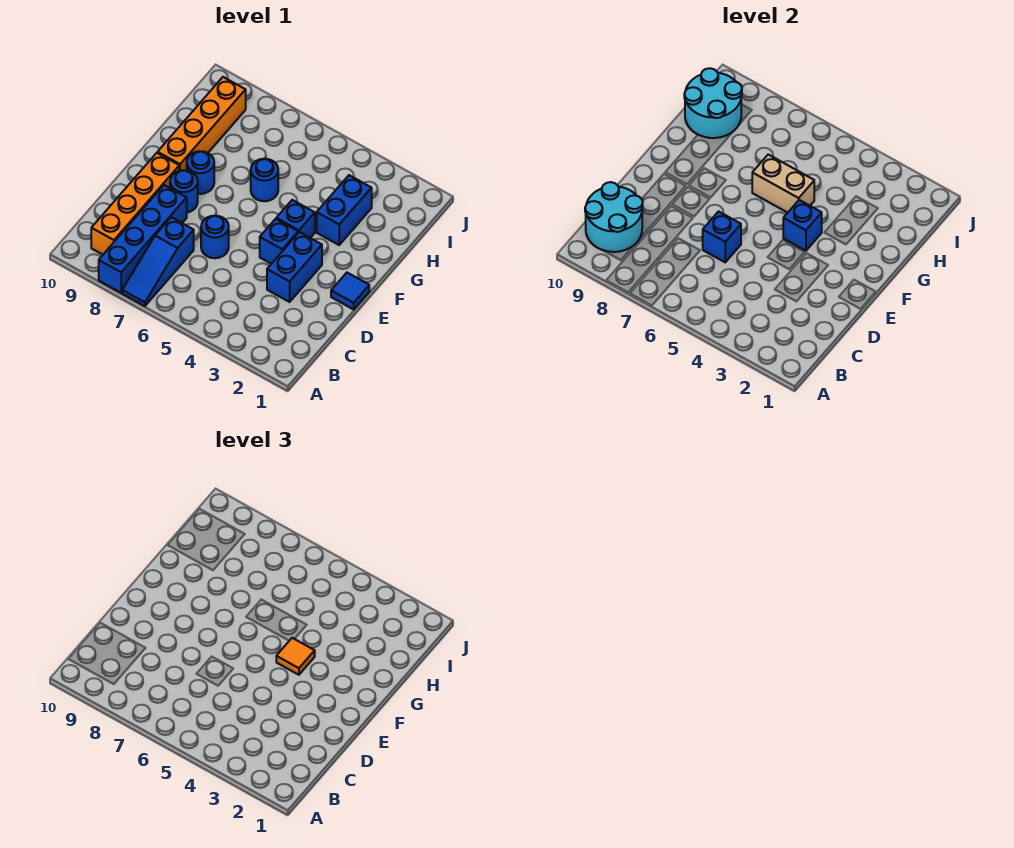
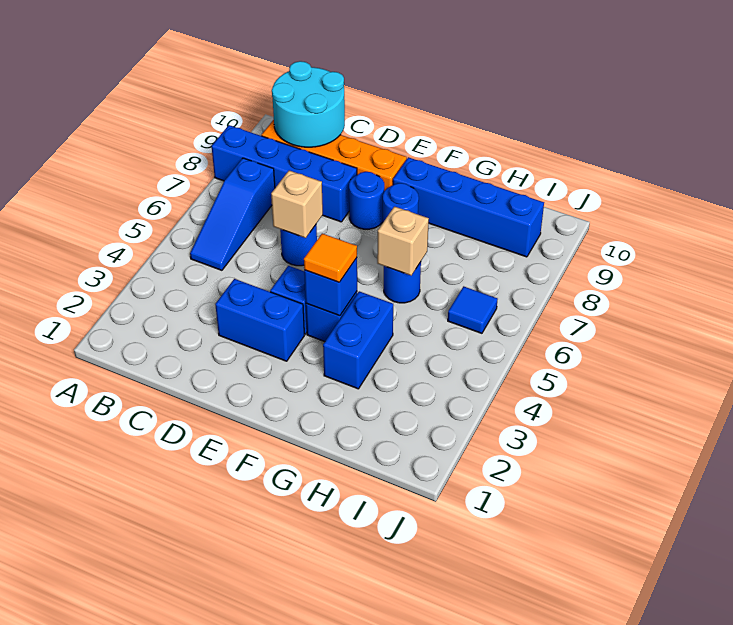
blue slope A7:C7 level 1 top C -> blue slope B5:B7 level 1 top 7
blue brick D6 level 2 -> tan brick D6 level 2
blue tile E1 level 1 -> blue tile I6 level 1
orange brick F9:I9 level 1 -> blue brick F9:I9 level 1
blue brick G3:H3 level 1 -> blue brick G3:G4 level 1
tan brick G5:G6 level 2 -> tan brick G6 level 2
cyan round brick H9:I10 level 2 -> none

